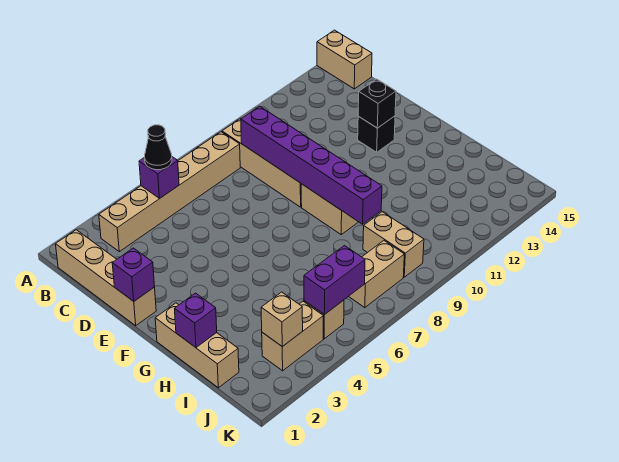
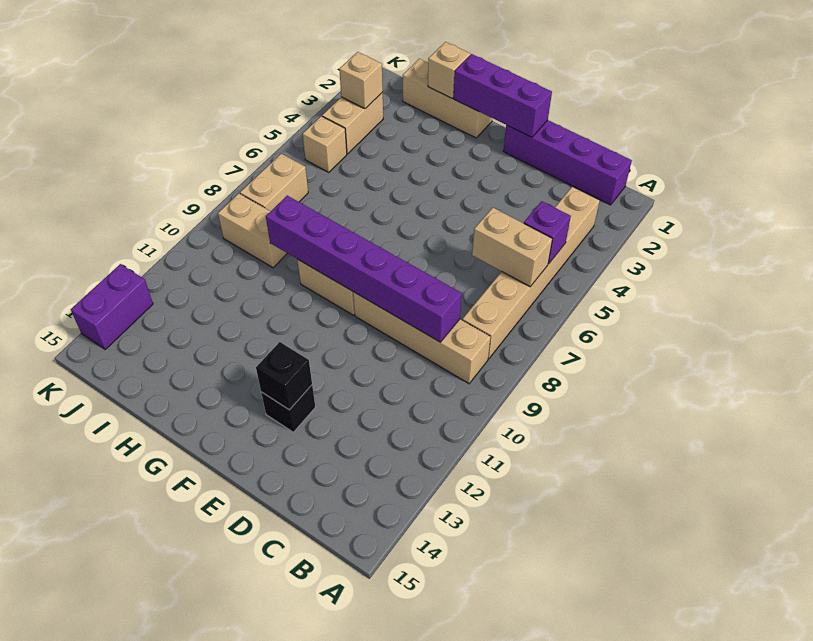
tan brick A15:B15 level 1 -> tan brick B6:C6 level 2
tan brick B1:E1 level 1 -> purple brick B1:E1 level 1
black cone B5 level 3 -> none
purple brick E1 level 2 -> purple brick E1:G1 level 2
purple brick H1 level 2 -> tan brick H1 level 2
purple brick J5:J6 level 2 -> purple brick K13:K14 level 1

